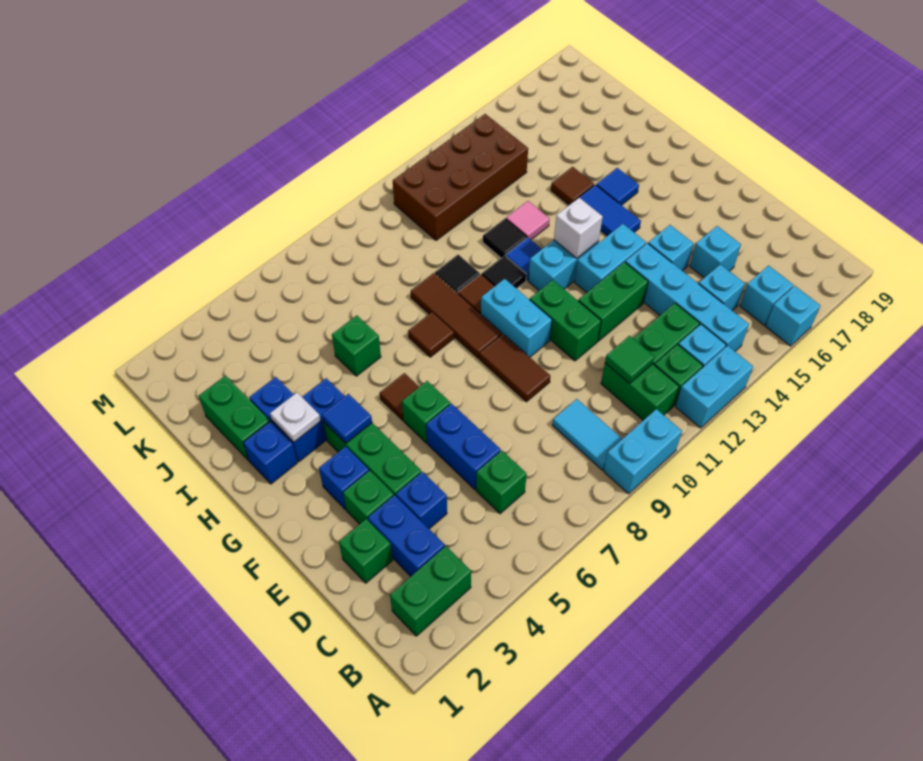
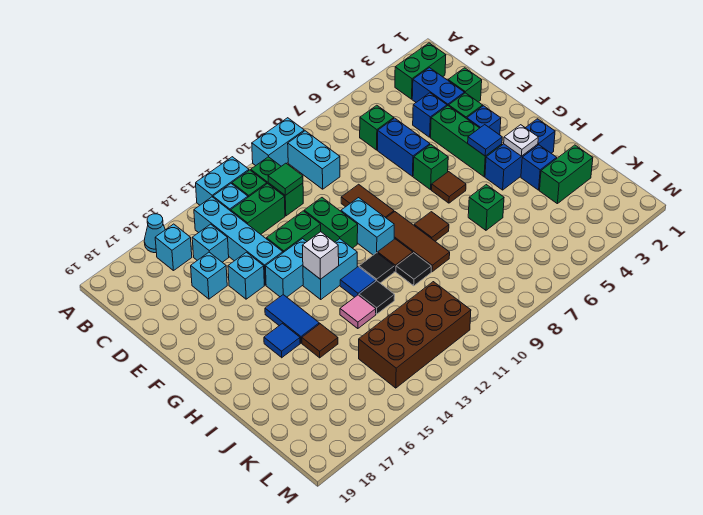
cyan brick A16 level 1 -> cyan cone A16 level 1
cyan tile B9:C9 level 1 -> cyan brick B9:C9 level 1
green brick I2:J2 level 1 -> green brick J2:J3 level 1

